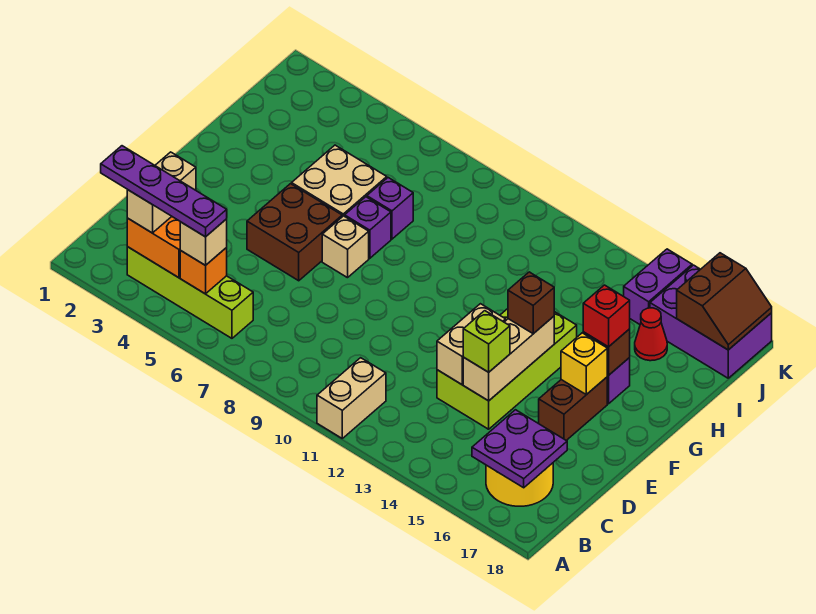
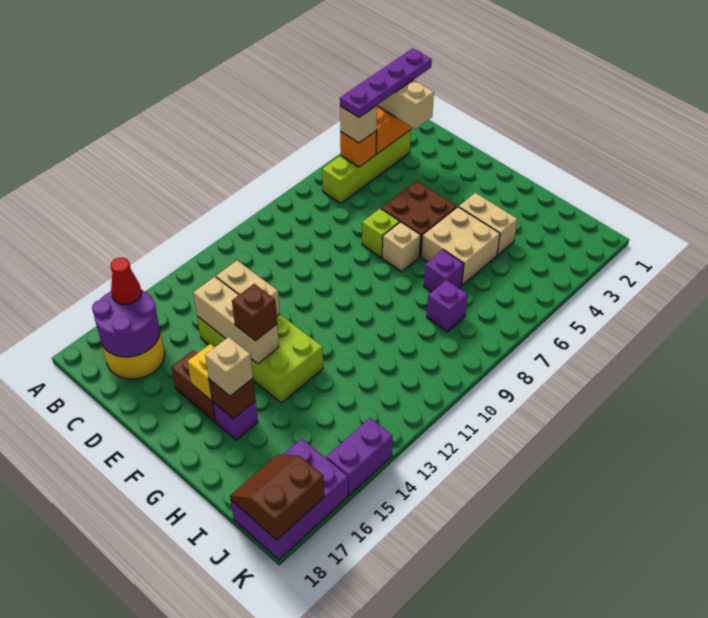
tan brick A11:B11 level 1 -> tan brick G4:H4 level 1
purple plate B16:C17 level 2 -> purple round brick B16:C17 level 2
lime brick D14 level 3 -> lime brick E7 level 1
purple brick G7 level 1 -> purple brick I8 level 1
red brick G16 level 3 -> tan brick G16 level 3
red cone I16 level 1 -> red cone B16 level 3
purple brick J15:K15 level 1 -> purple brick K14:K15 level 1
brown slope J17:K18 level 2 top 17 -> brown slope J17:K18 level 2 top K

